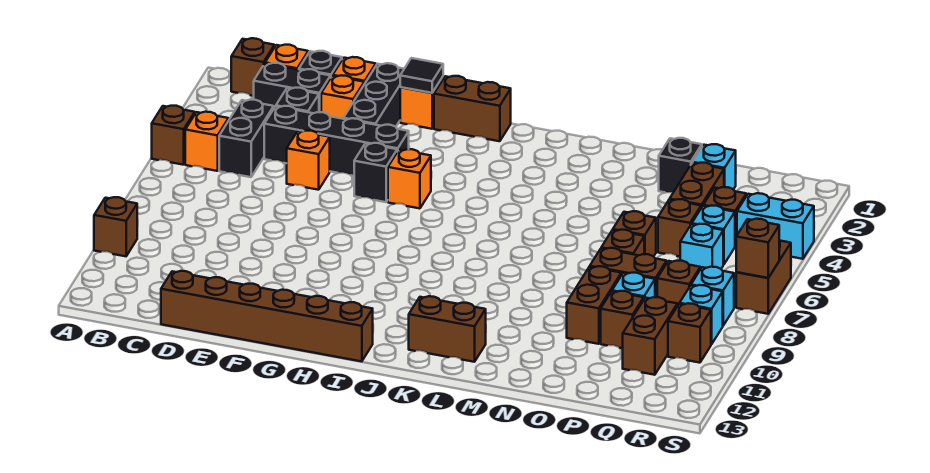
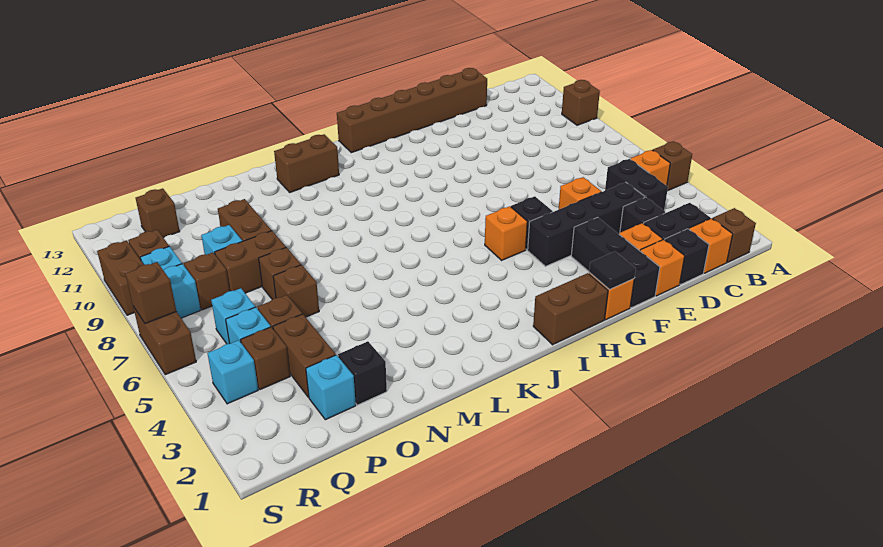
brown brick P10 level 1 -> brown brick Q12 level 1
brown brick Q10:Q11 level 1 -> brown brick S9:S10 level 1
cyan brick R4:S4 level 1 -> cyan brick R4 level 1

